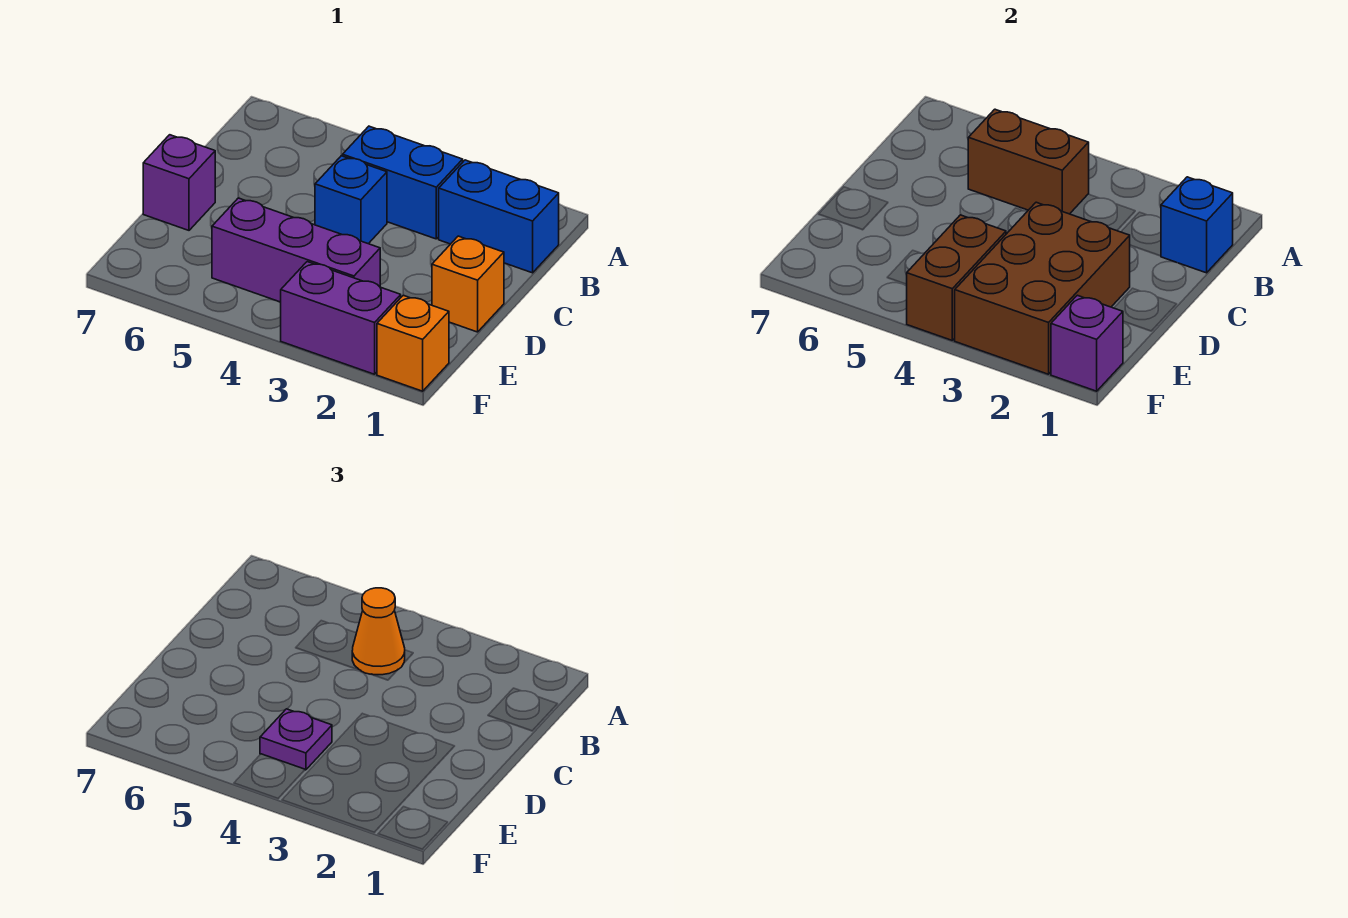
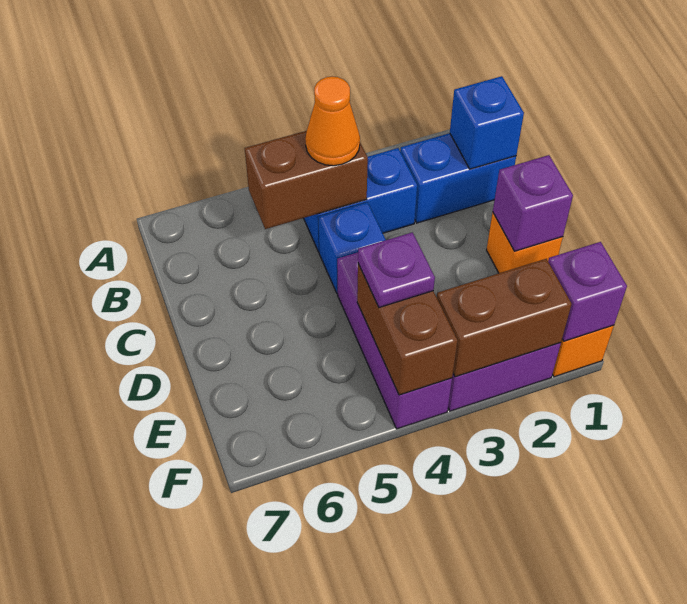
brown brick D2:F3 level 2 -> brown brick F2:F3 level 2
purple brick D7 level 1 -> purple brick D1 level 2
purple brick E3:E5 level 1 -> purple brick D4:F4 level 1

